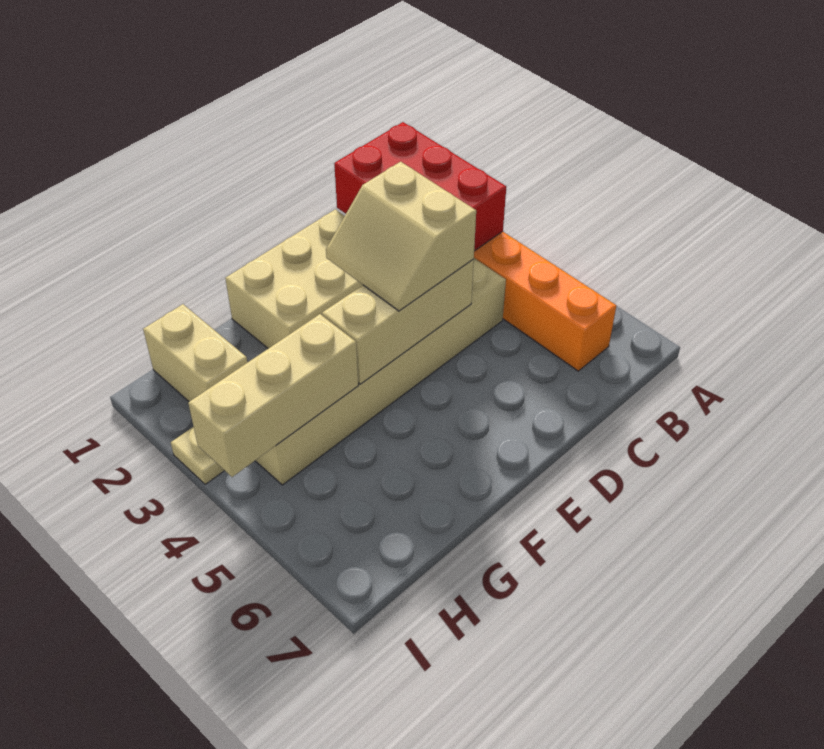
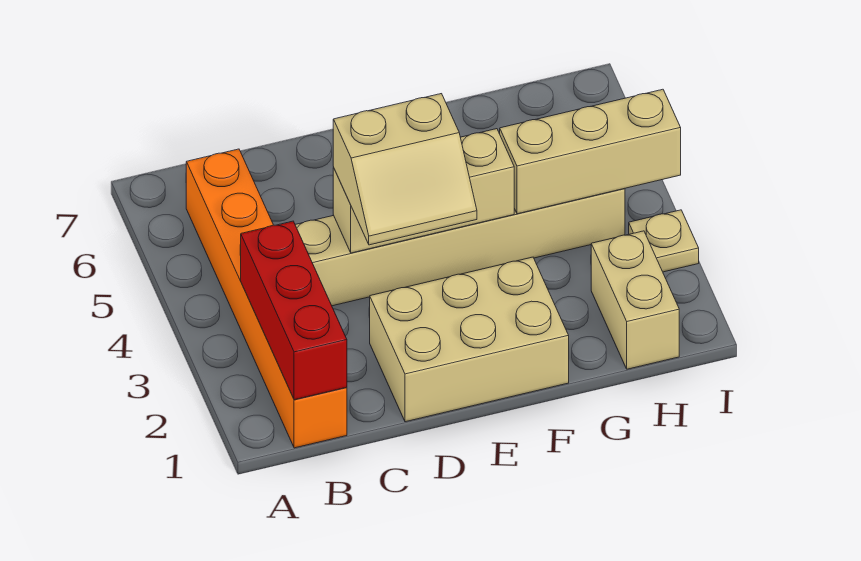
red brick B1:C3 level 2 -> red brick B1:B3 level 2
tan slope D3:E4 level 3 top D -> tan slope D3:E4 level 3 top 4

